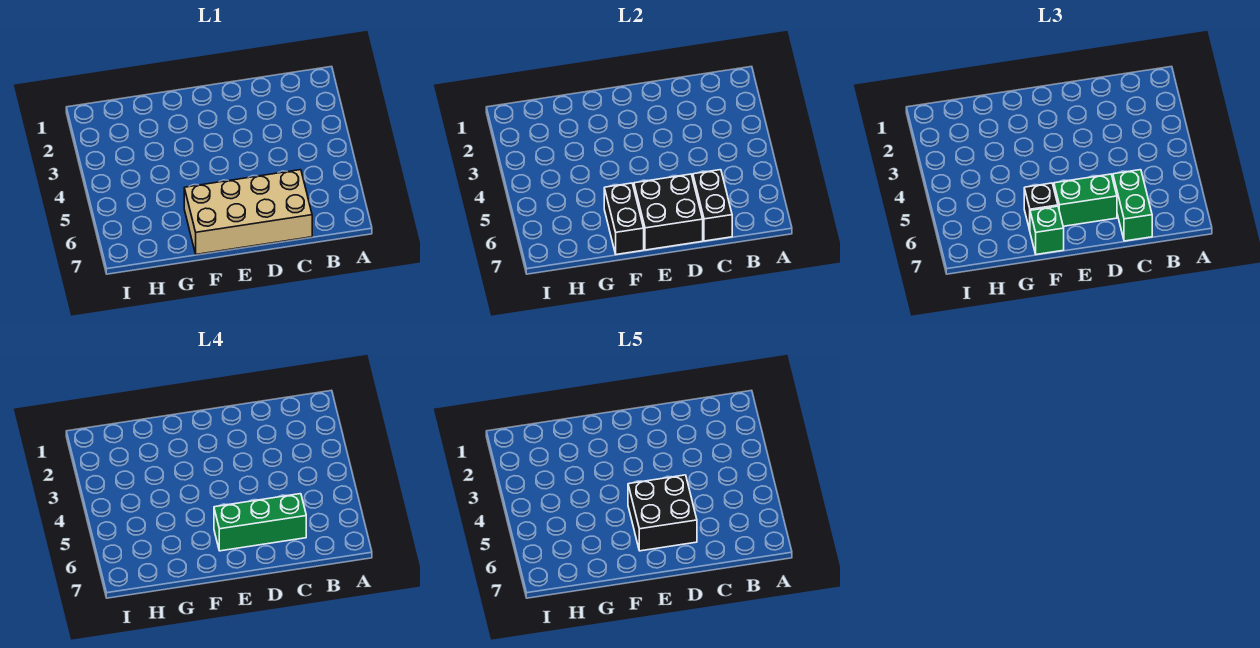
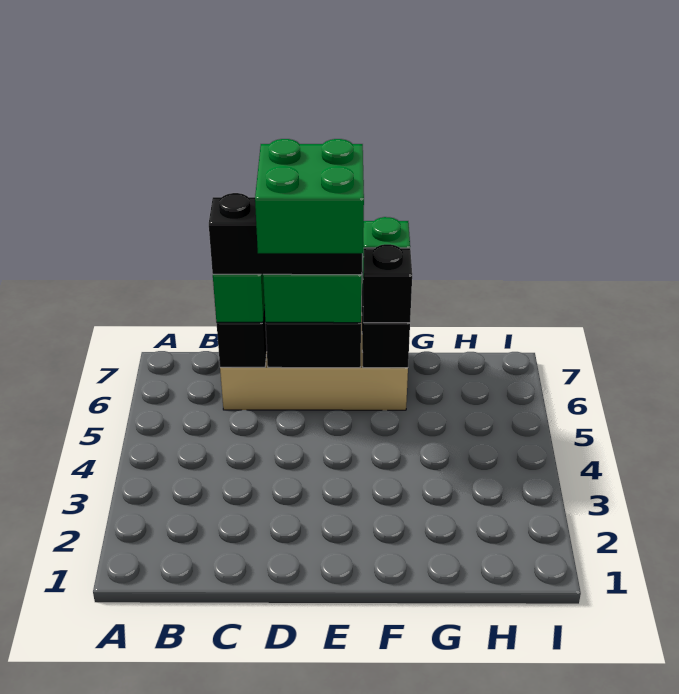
green brick C6:E6 level 4 -> black brick C6:E6 level 4
black brick D5:E6 level 5 -> green brick D5:E6 level 5

